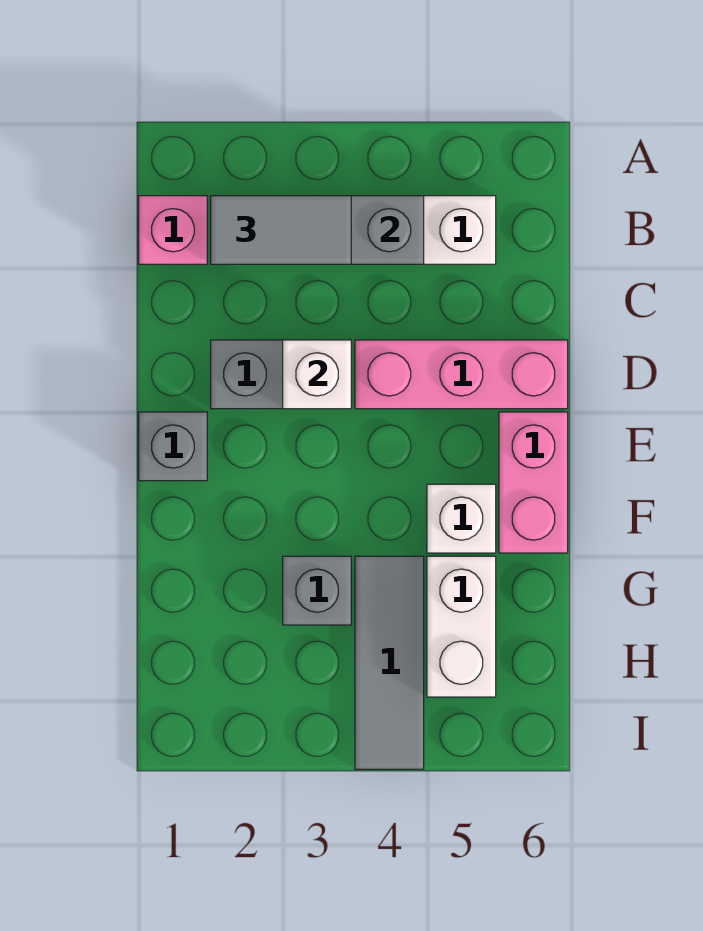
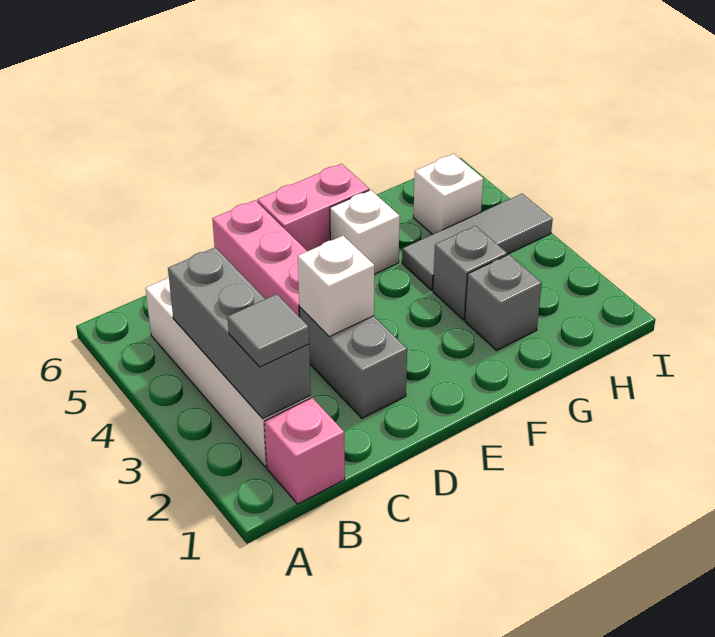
grey tile B2:B3 level 3 -> grey tile B2 level 3
grey brick E1 level 1 -> grey brick G2 level 1
white brick G5:H5 level 1 -> white brick H5 level 1

